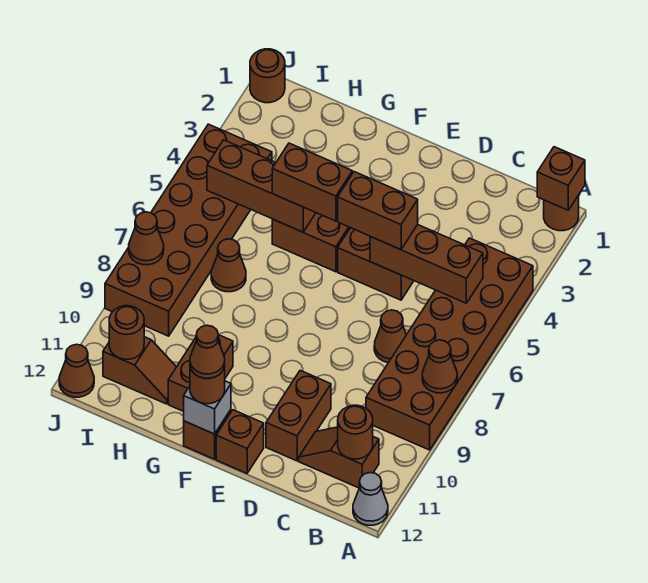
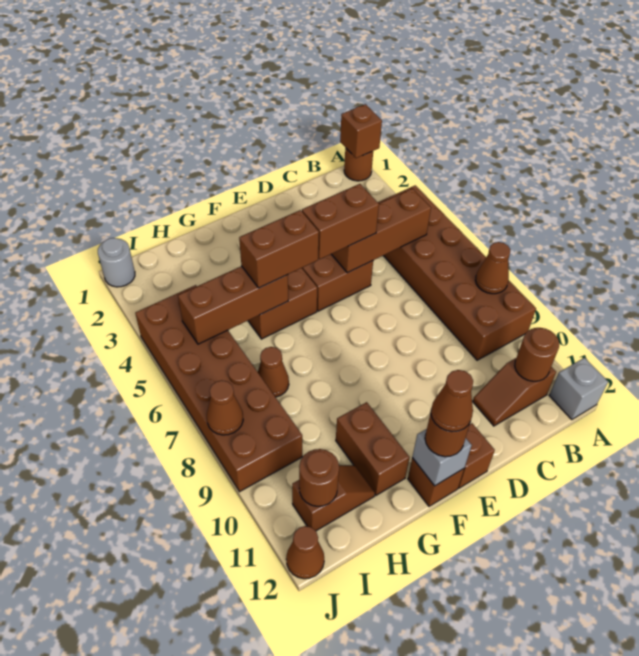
grey cone A12 level 1 -> grey brick A12 level 1
brown cone C7 level 1 -> none
brown brick D10:D11 level 1 -> none
brown round brick J1 level 1 -> grey round brick J1 level 1

